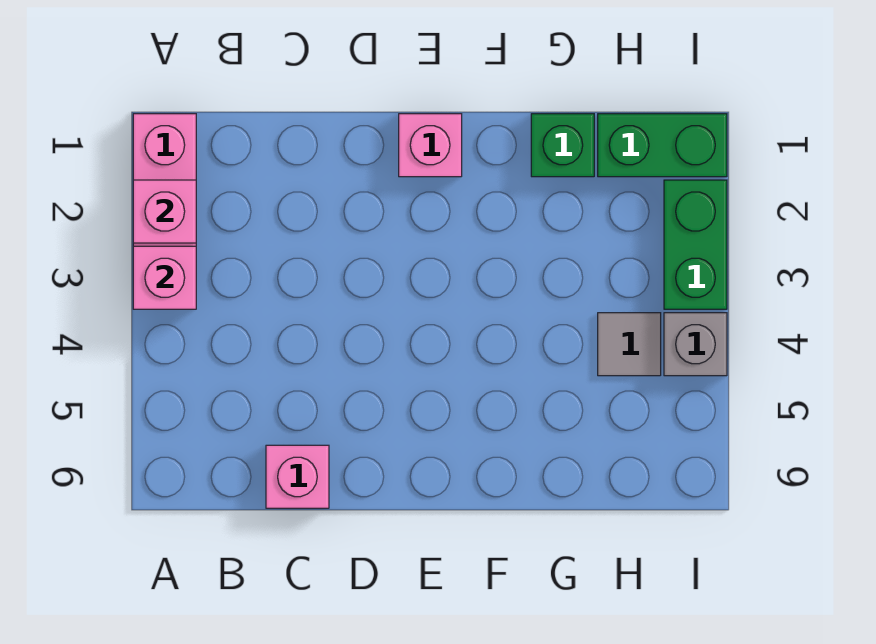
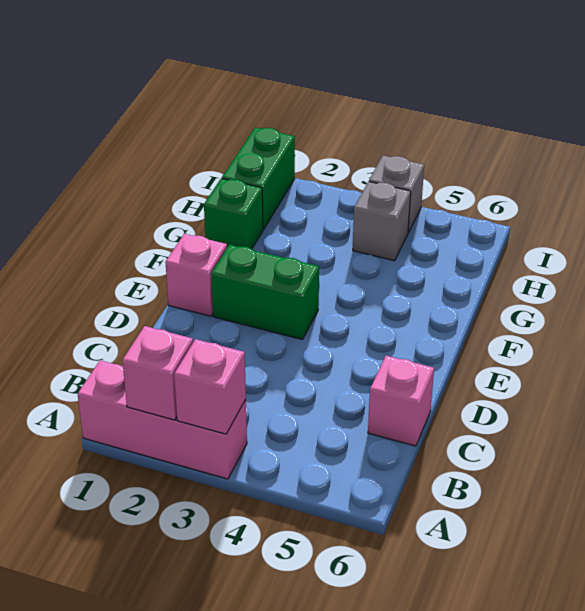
grey tile H4 level 1 -> grey brick H4 level 1
green brick I2:I3 level 1 -> green brick E2:E3 level 1

